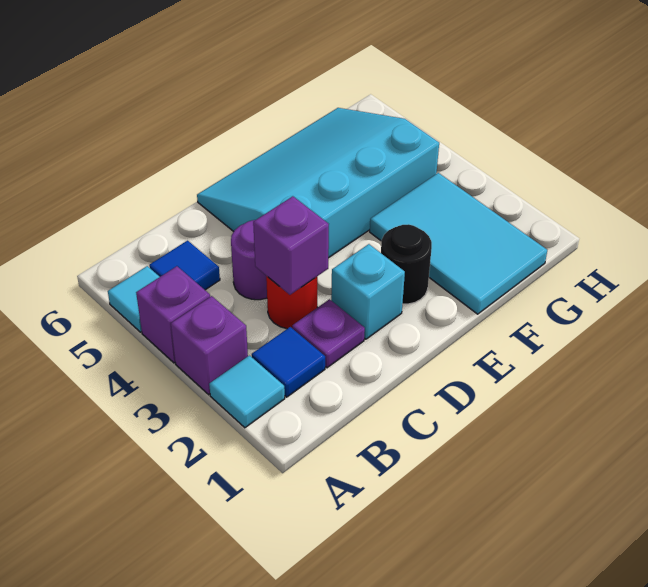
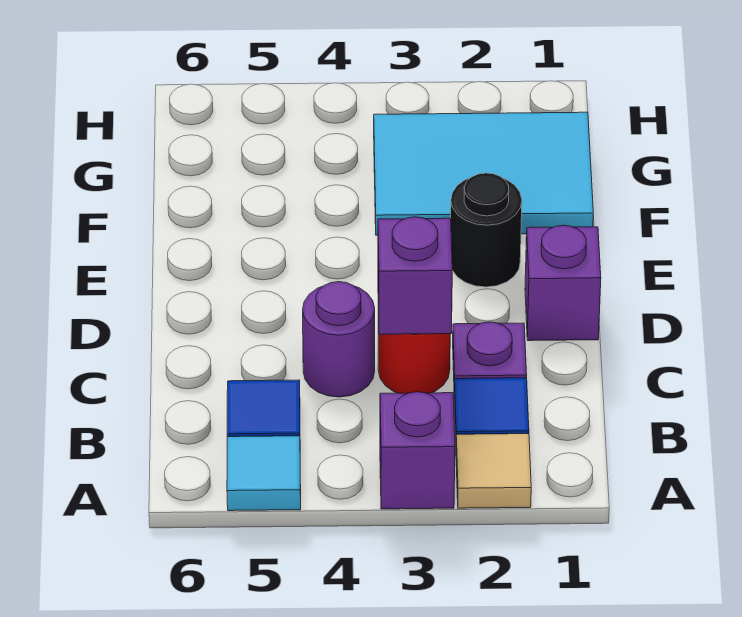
cyan tile A2 level 1 -> tan tile A2 level 1
purple brick A4 level 1 -> purple brick D1 level 1
cyan brick D2 level 1 -> none
cyan slope D4:G6 level 1 top 4 -> none

